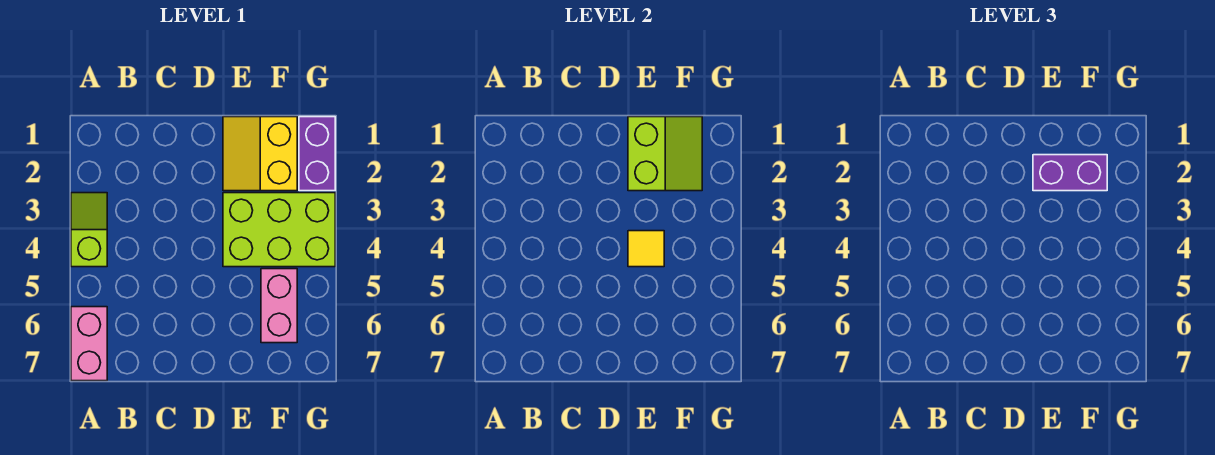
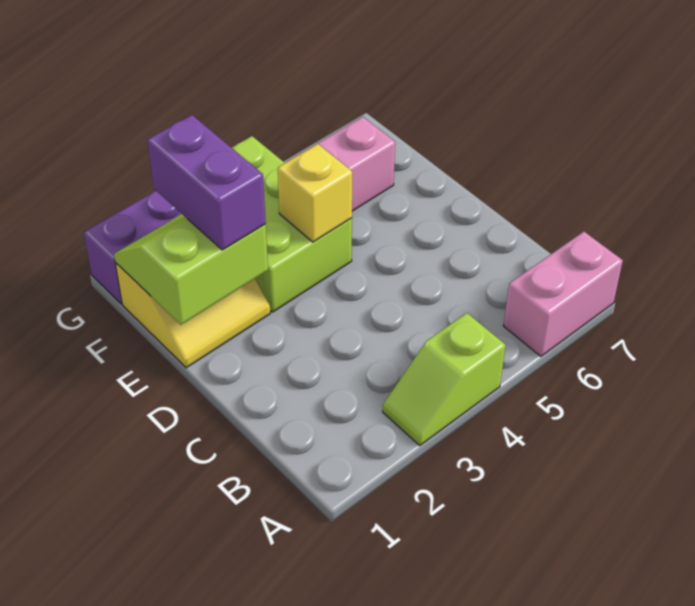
yellow tile E4 level 2 -> yellow brick E4 level 2

